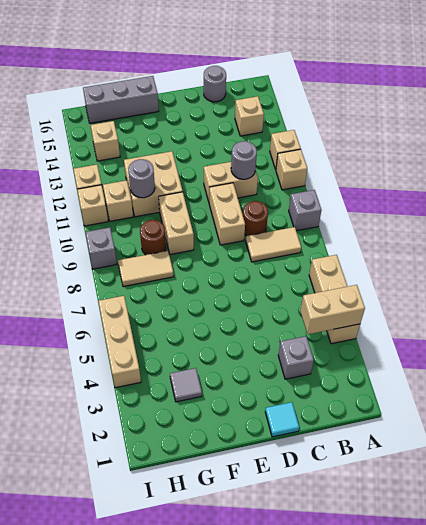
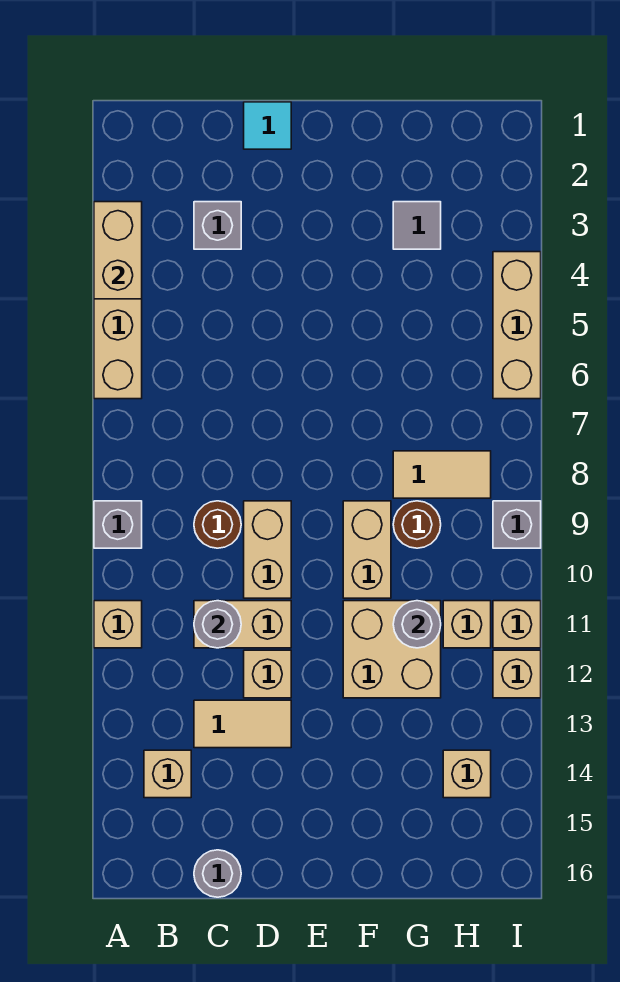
tan brick A4:B4 level 2 -> tan brick A3:A4 level 2
tan brick A12 level 1 -> tan brick D12 level 1
tan tile B8:C8 level 1 -> tan tile C13:D13 level 1
grey brick F16:H16 level 1 -> none

